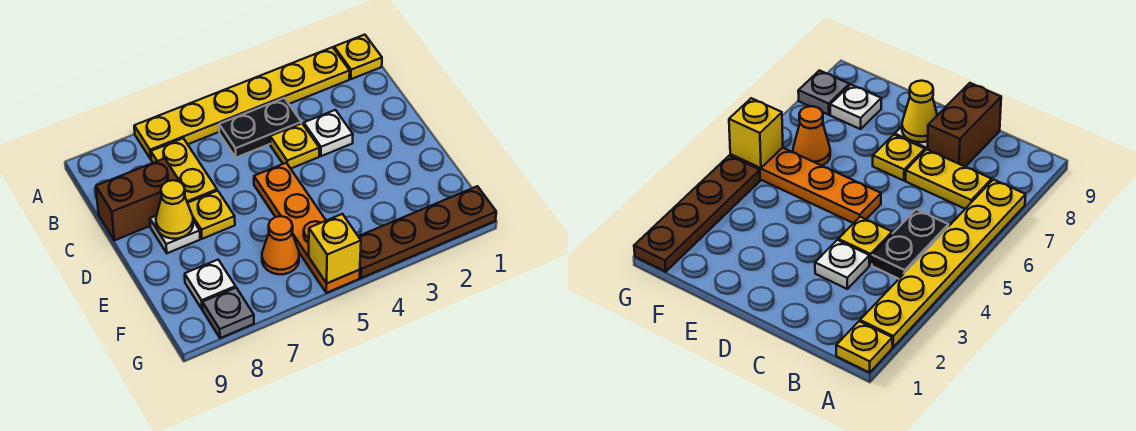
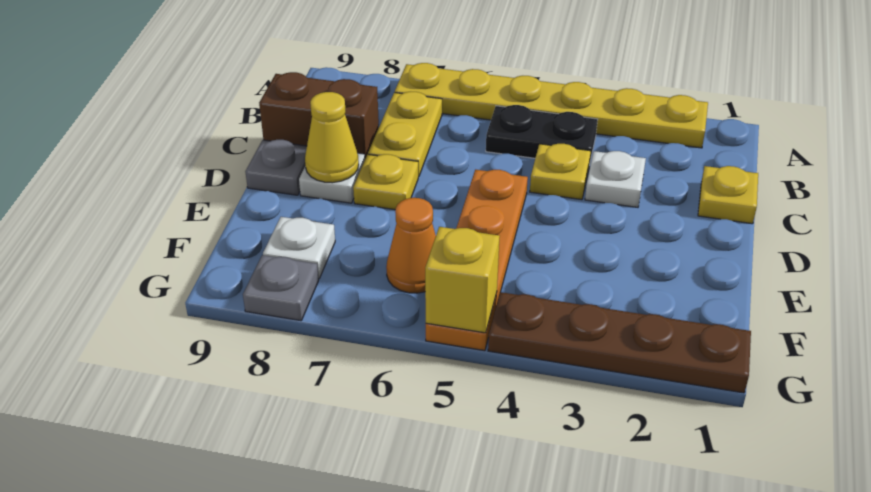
yellow plate A1 level 1 -> yellow plate C1 level 1
none -> grey plate D9 level 1

